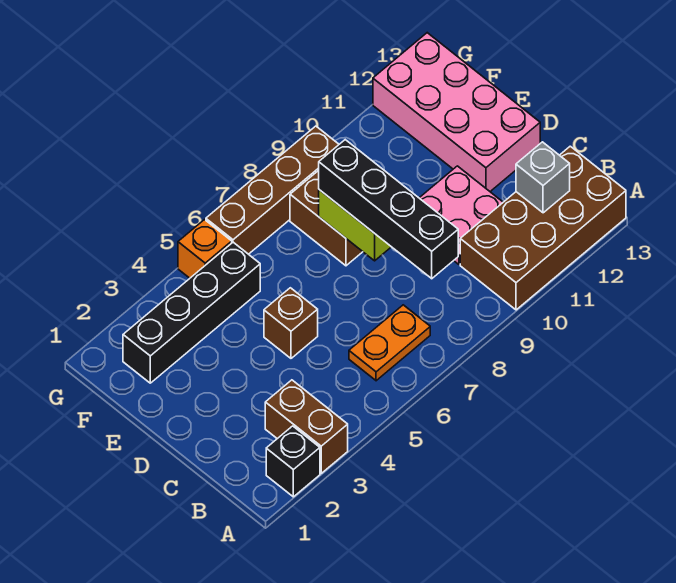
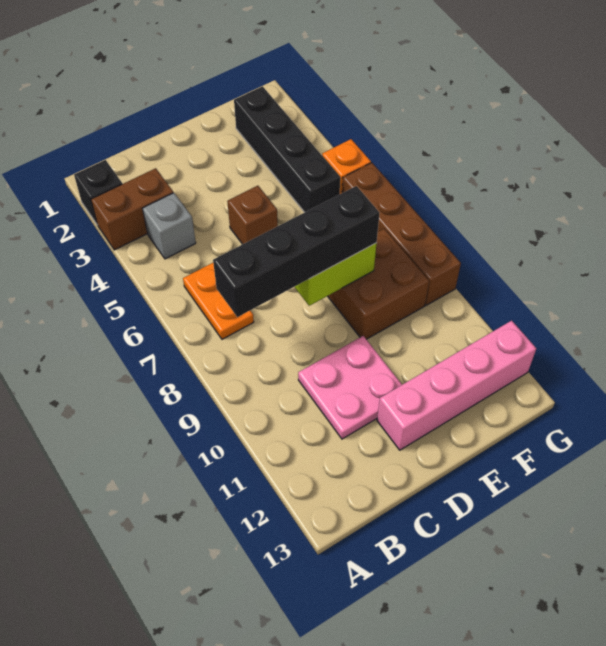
brown brick A10:B13 level 1 -> none
grey brick B12 level 2 -> grey brick B4 level 1
pink brick D12:G13 level 1 -> pink brick D12:G12 level 1

